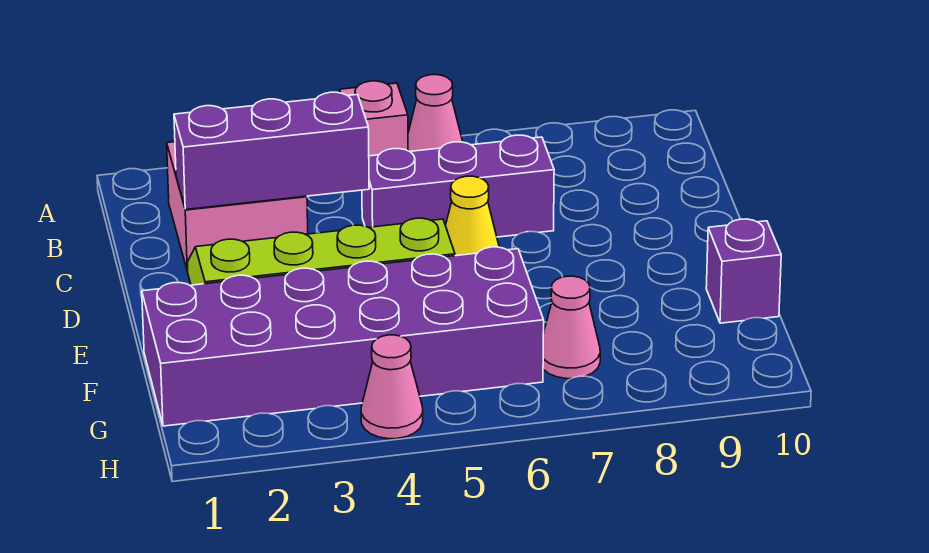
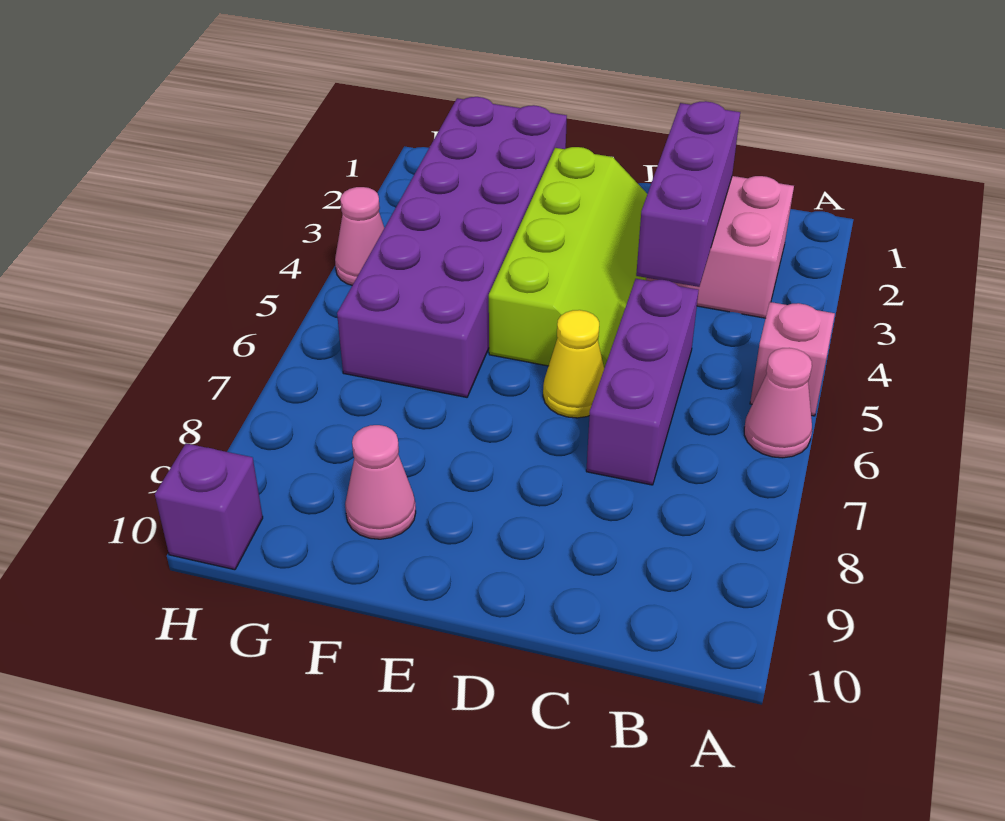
purple brick F10 level 1 -> purple brick H10 level 1
pink cone G7 level 1 -> pink cone F9 level 1

